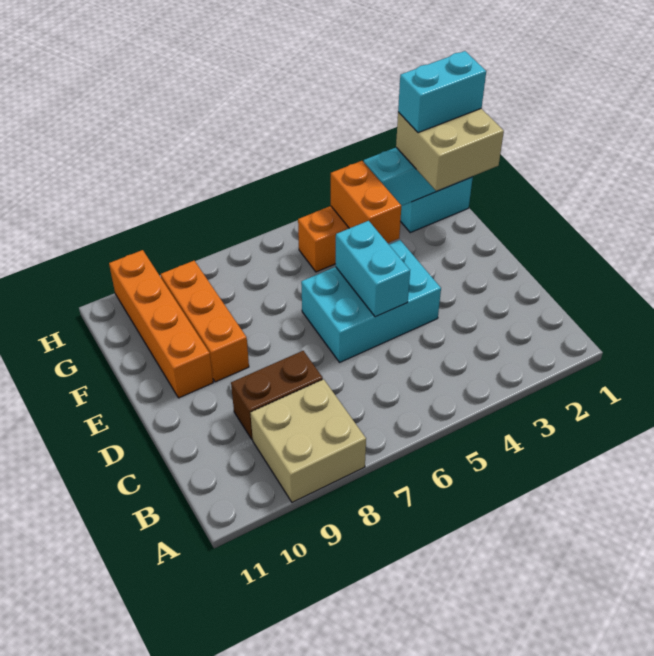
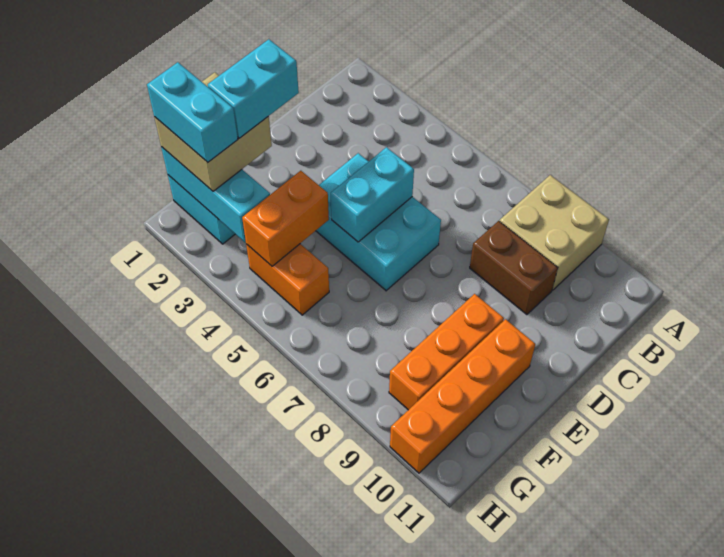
none -> cyan brick E2:F2 level 4

